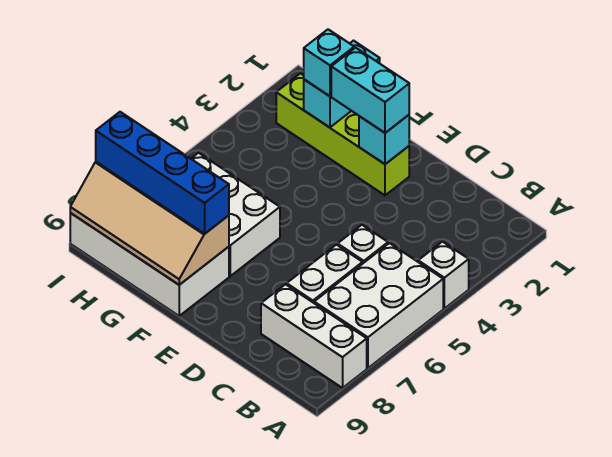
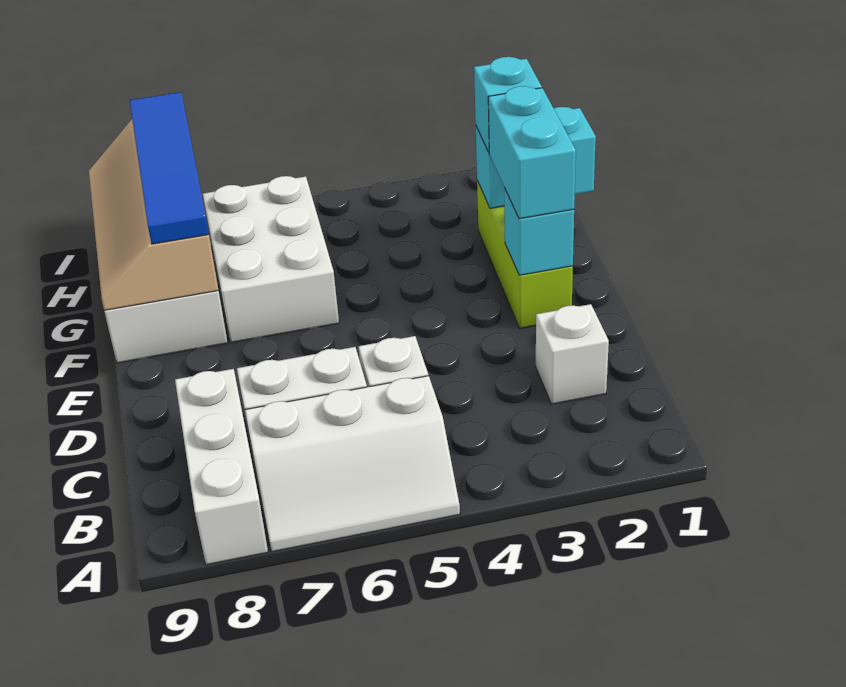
white brick A4 level 1 -> white brick C2 level 1
white brick A5:B7 level 1 -> white slope A5:B7 level 1 top B
lime brick E2:H2 level 1 -> lime brick E2:G2 level 1
blue brick F8:I8 level 3 -> blue tile F8:I8 level 3

